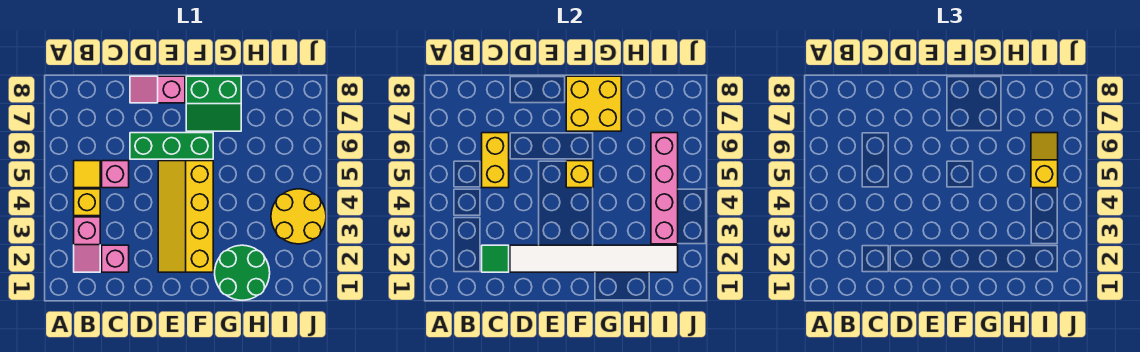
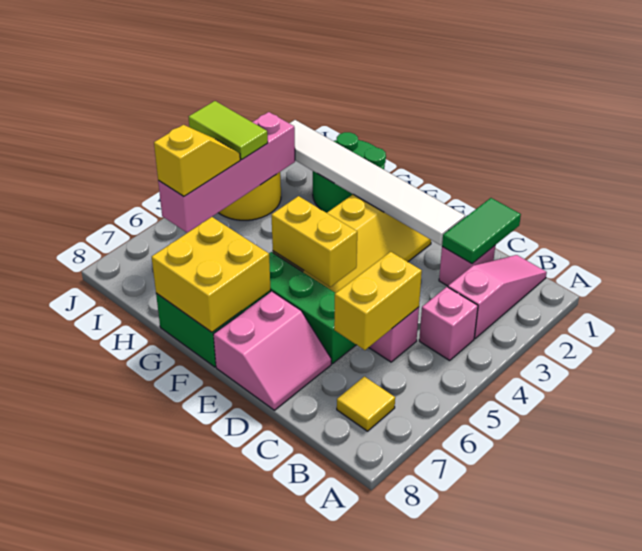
pink slope B2:B3 level 1 top 3 -> pink slope B1:B3 level 1 top 3
yellow brick B4 level 1 -> pink brick B4 level 1
yellow tile B5 level 1 -> yellow tile B7 level 1
green tile C2 level 2 -> green tile C1:C2 level 2
pink slope D8:E8 level 1 top E -> pink slope D7:E8 level 1 top E
yellow brick F5 level 2 -> yellow brick E5:F5 level 2
none -> lime tile I4:J4 level 3
yellow slope I5:I6 level 3 top 5 -> yellow slope I5:I6 level 3 top 6

